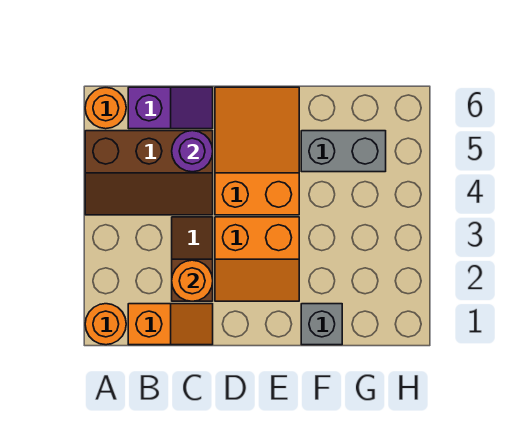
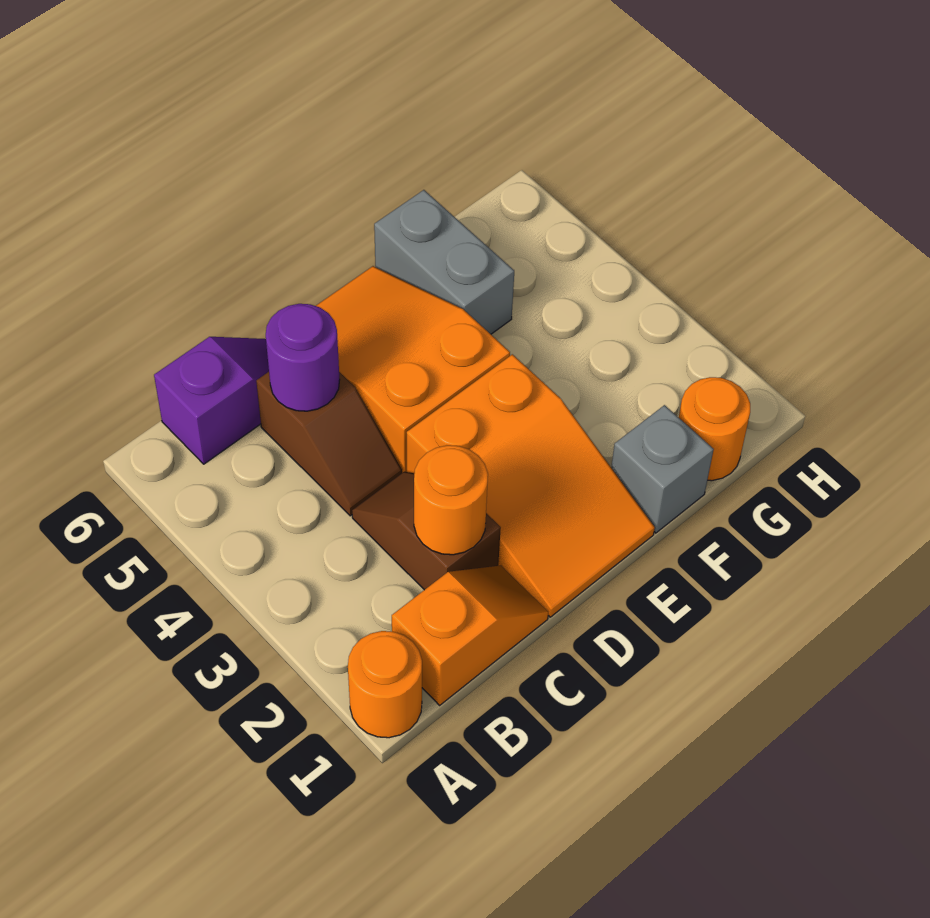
brown slope A4:C5 level 1 top 5 -> brown slope C4:C5 level 1 top 5
orange round brick A6 level 1 -> orange round brick G1 level 1
orange slope D2:E3 level 1 top 3 -> orange slope D1:E3 level 1 top 3
grey brick F5:G5 level 1 -> grey brick F5:F6 level 1

